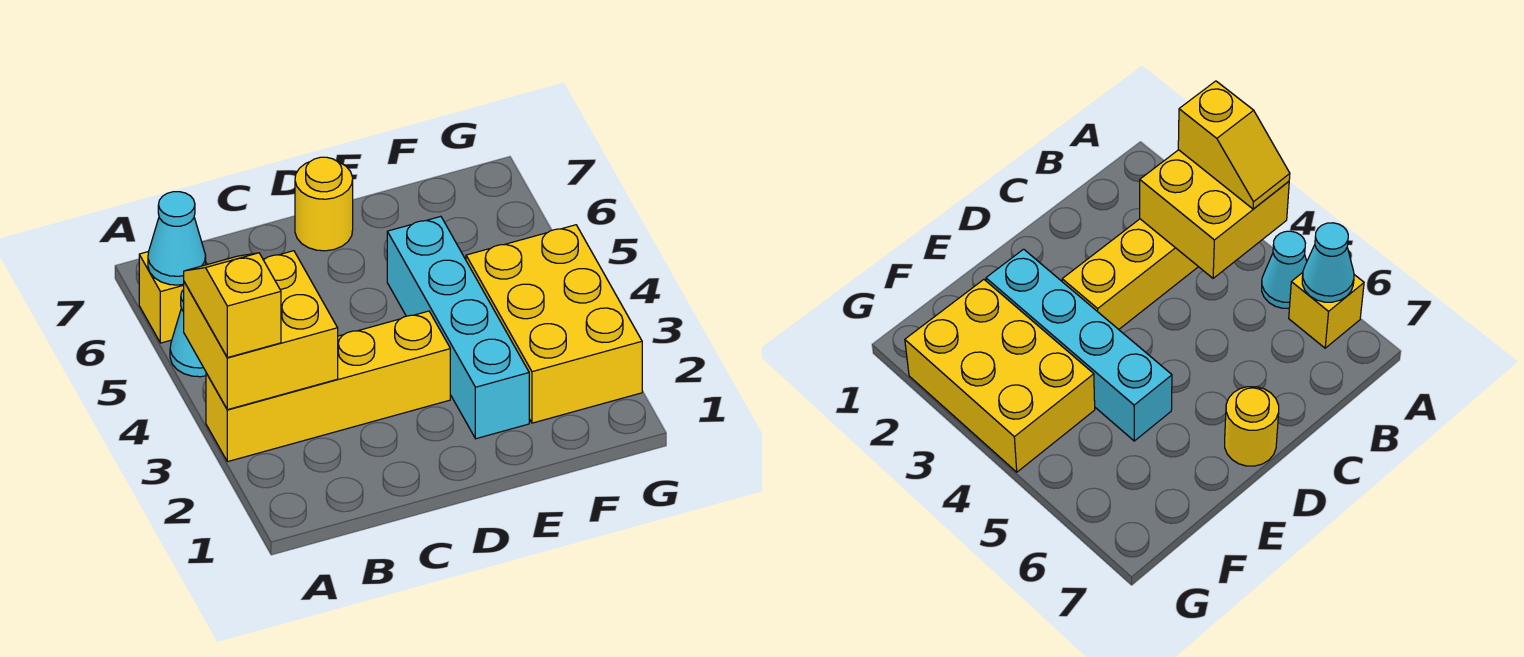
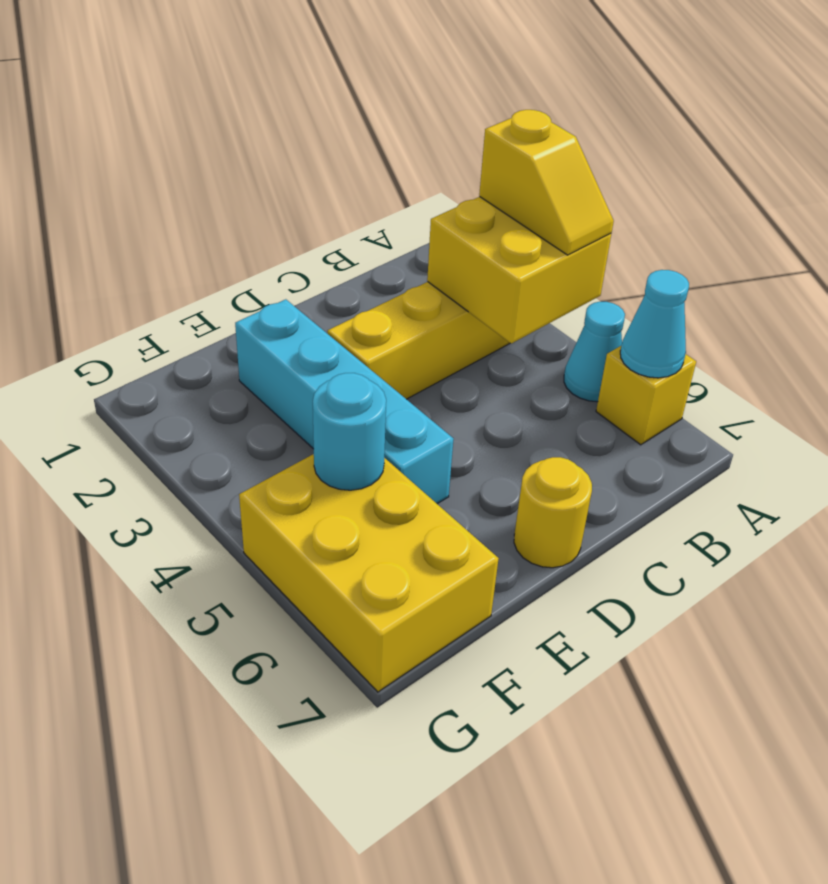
yellow brick F2:G4 level 1 -> yellow brick F5:G7 level 1
none -> cyan round brick F5 level 2

